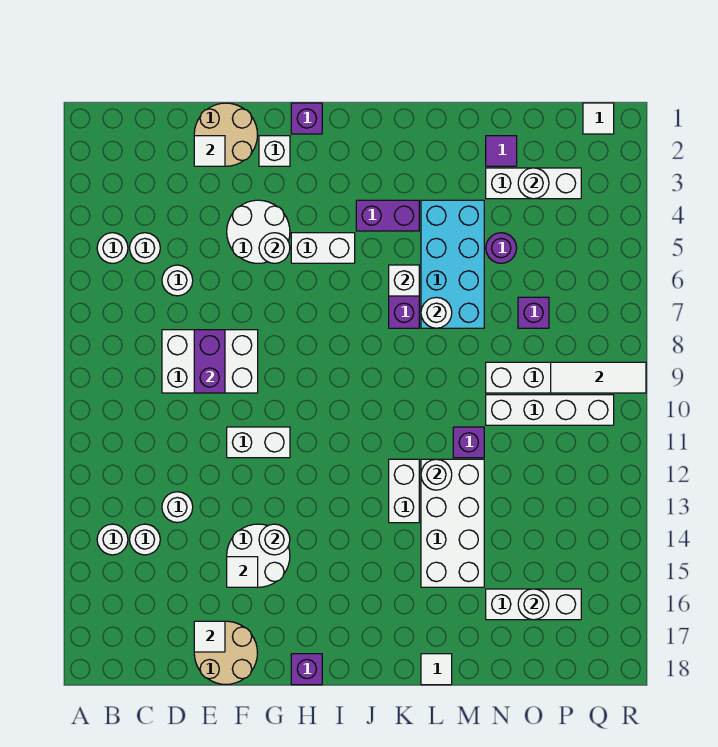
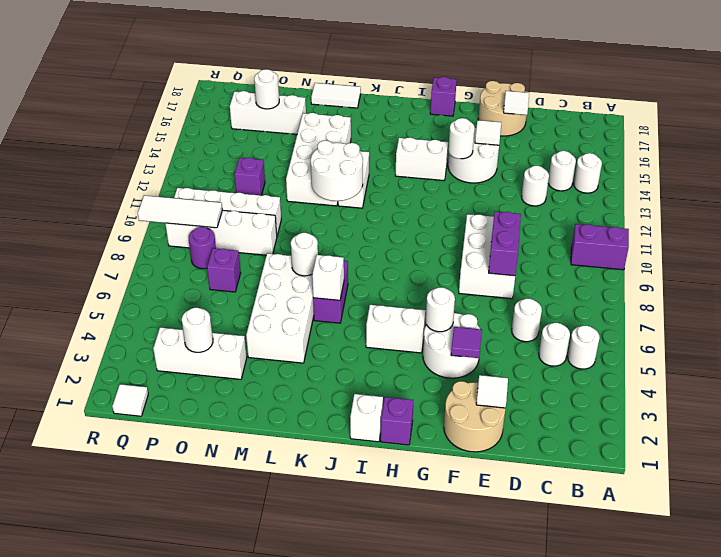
white brick D8:F9 level 1 -> white brick E8:F10 level 1
white brick F11:G11 level 1 -> white brick H14:I14 level 1
white brick G2 level 1 -> white brick I1 level 1
purple brick J4:K4 level 1 -> purple brick A10:B10 level 1
cyan brick L4:M7 level 1 -> white brick L4:M7 level 1
white round brick L12 level 2 -> white round brick K11:L12 level 2
white tile L18 level 1 -> white tile L18:M18 level 1
purple brick M11 level 1 -> purple brick O12 level 1
purple tile N2 level 1 -> purple tile F4 level 2
purple round brick N5 level 1 -> purple round brick P8 level 1

